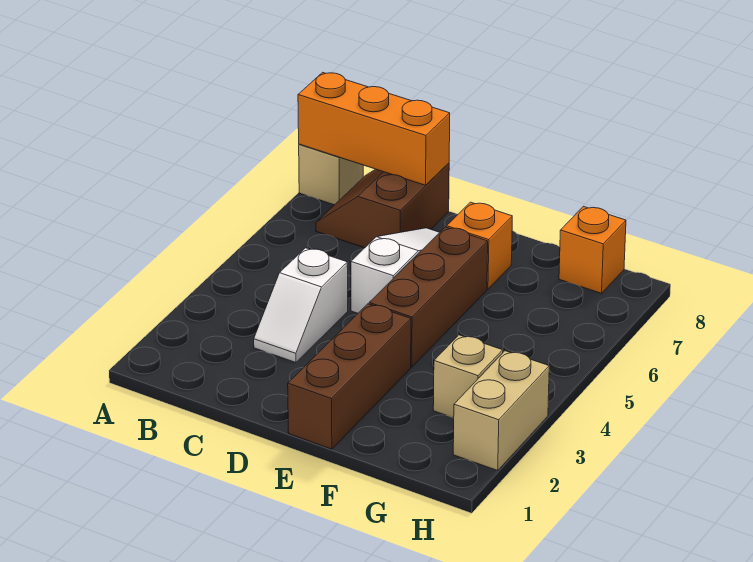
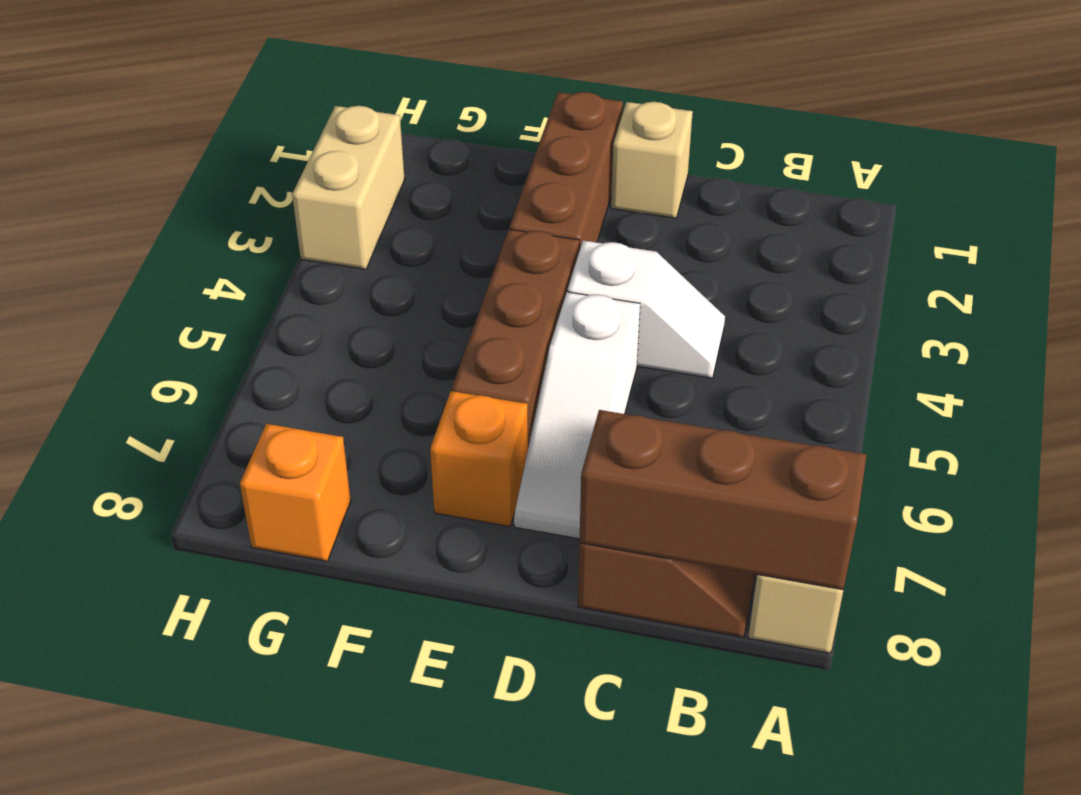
orange brick A8:C8 level 2 -> brown brick A8:C8 level 2
white slope C3:C4 level 1 top 4 -> white slope C4:D4 level 1 top D
tan brick G3 level 1 -> tan brick D1 level 1

